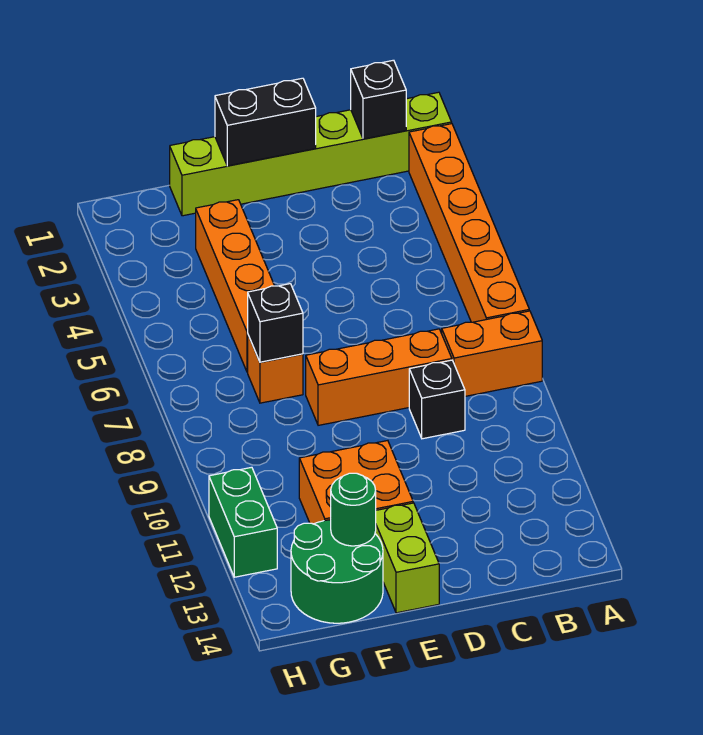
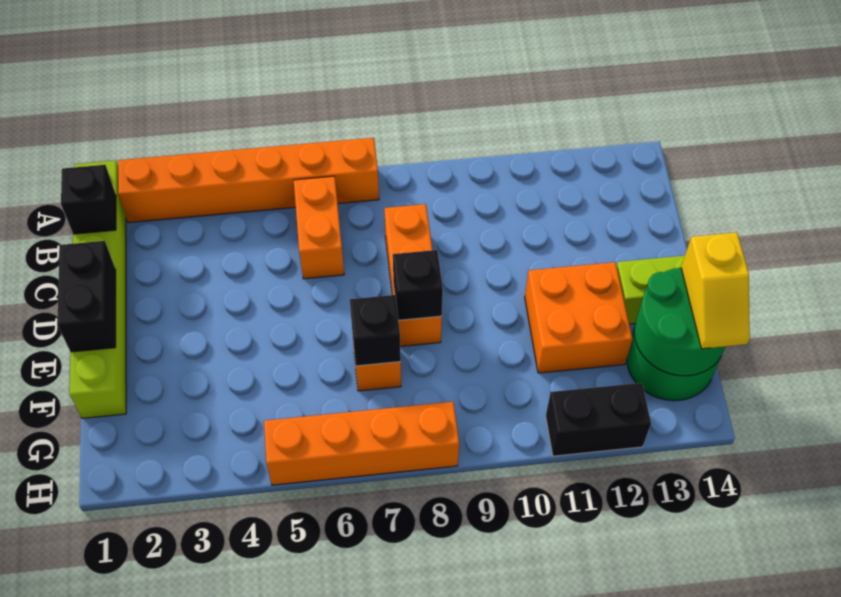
orange brick A8:B8 level 1 -> orange brick B6:C6 level 1
black brick C9 level 1 -> black brick E8 level 2
orange brick F3:F6 level 1 -> orange brick H5:H8 level 1
green round brick F13 level 2 -> green round brick F13:G14 level 2
none -> yellow slope F14:G14 level 3 top F
green brick H11:H12 level 1 -> black brick H11:H12 level 1

